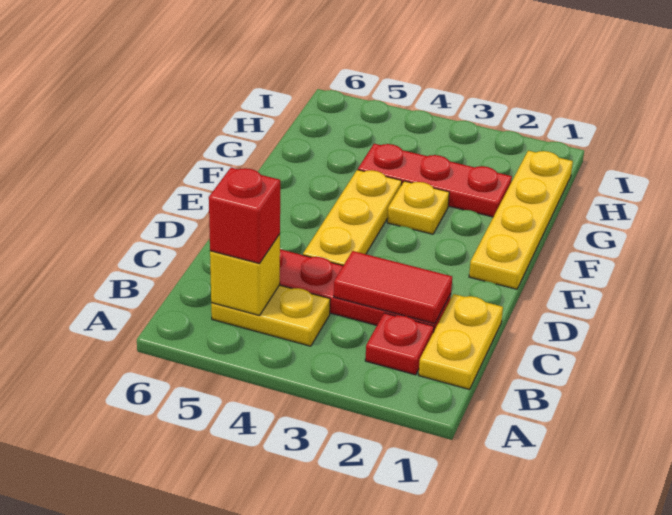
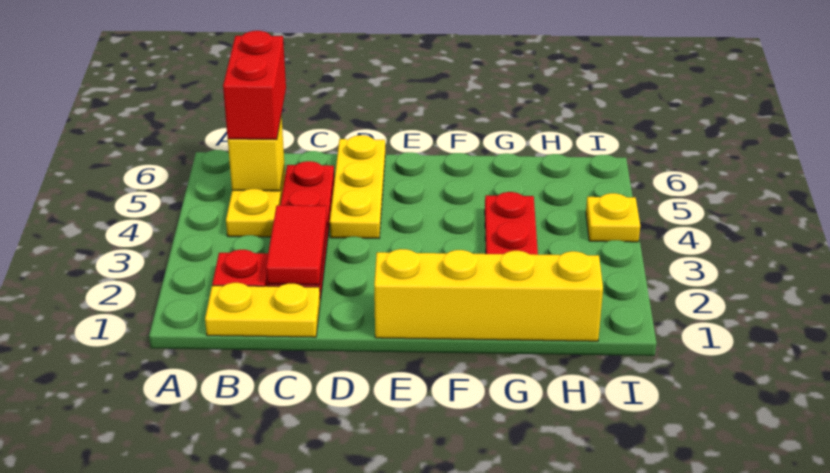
red brick B5 level 3 -> red brick B5:B6 level 3
yellow plate D4:F4 level 1 -> yellow plate D4:D6 level 1
yellow plate E1:H1 level 1 -> yellow brick E1:H1 level 1
yellow plate F3 level 1 -> yellow plate I4 level 1

